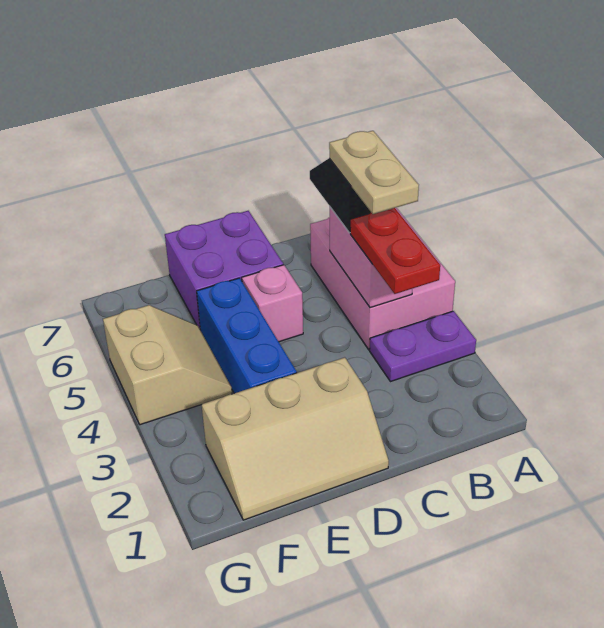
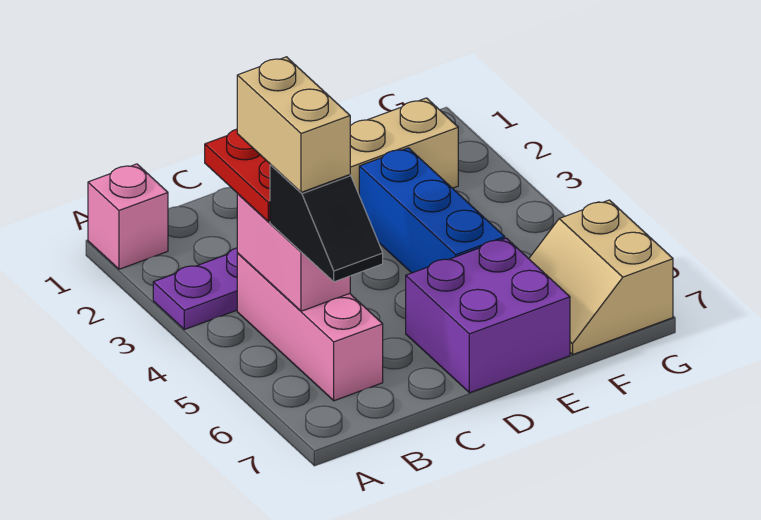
pink brick A4:B6 level 1 -> pink brick B4:B6 level 1
tan plate B4:B5 level 4 -> tan brick B4:B5 level 4
pink brick D5 level 1 -> pink brick A1 level 1
tan slope F4:G5 level 1 top G -> tan slope F6:G7 level 1 top G

